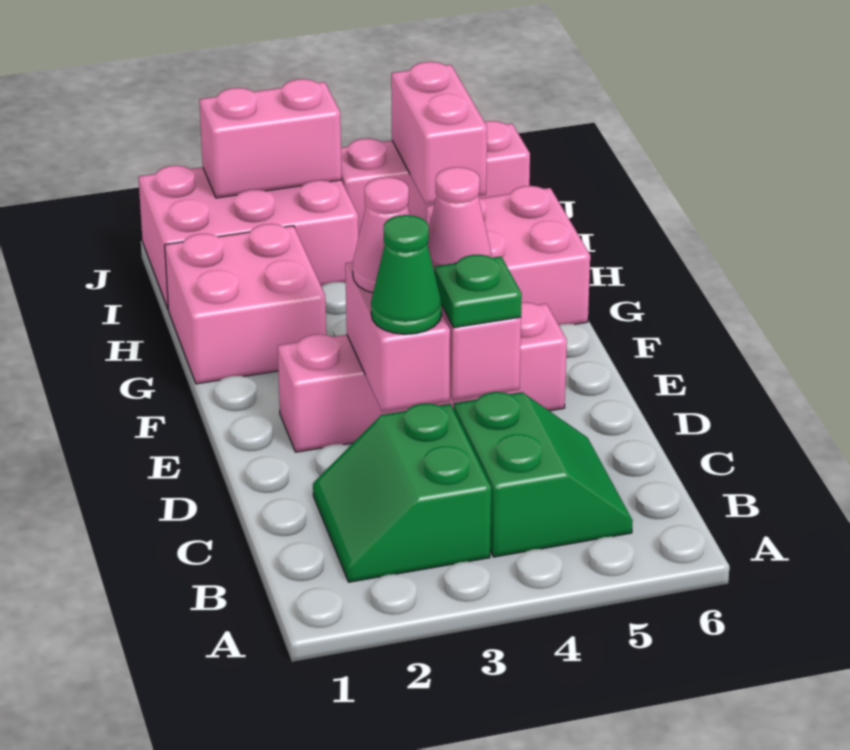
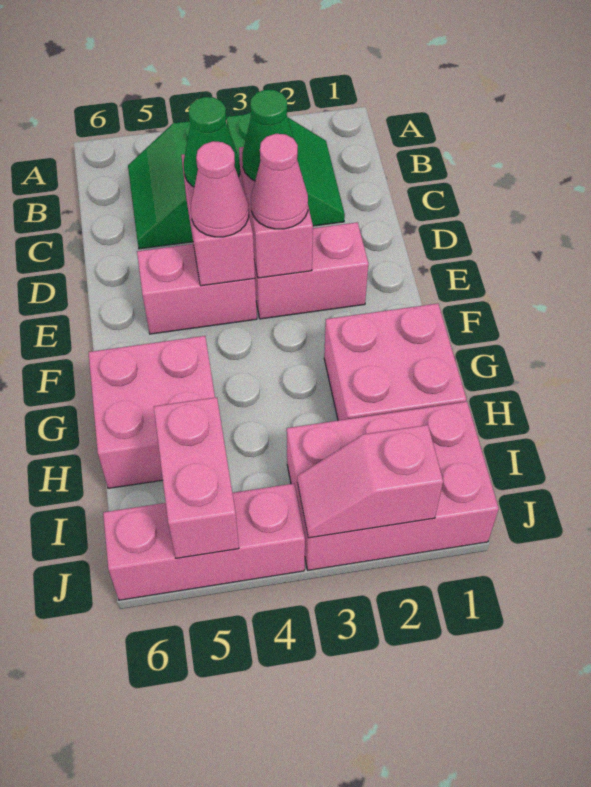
green plate D4 level 3 -> green cone D4 level 3
pink brick J2:J3 level 2 -> pink slope J2:J3 level 2 top 2

